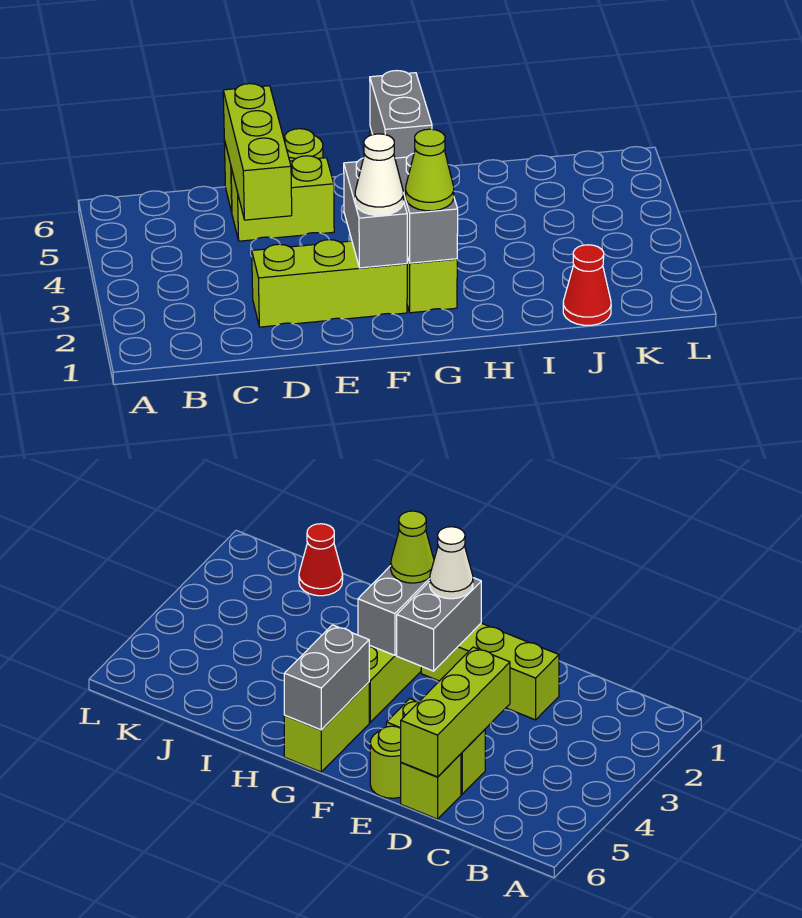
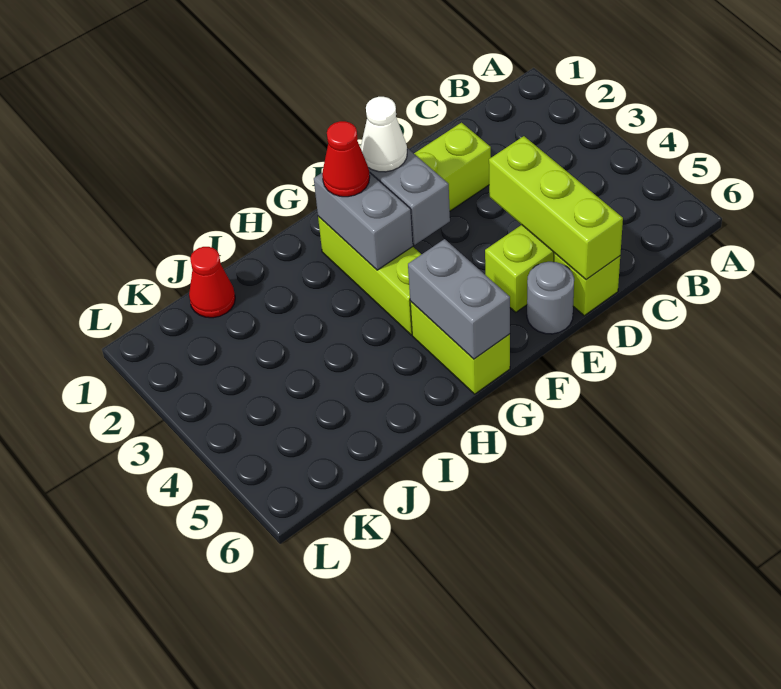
lime round brick E6 level 1 -> grey round brick E6 level 1
lime cone G2 level 3 -> red cone G2 level 3

